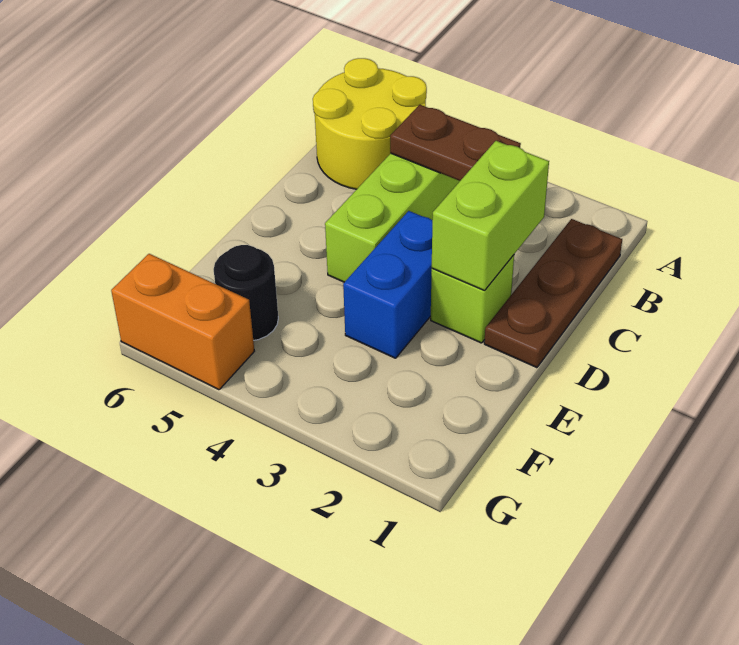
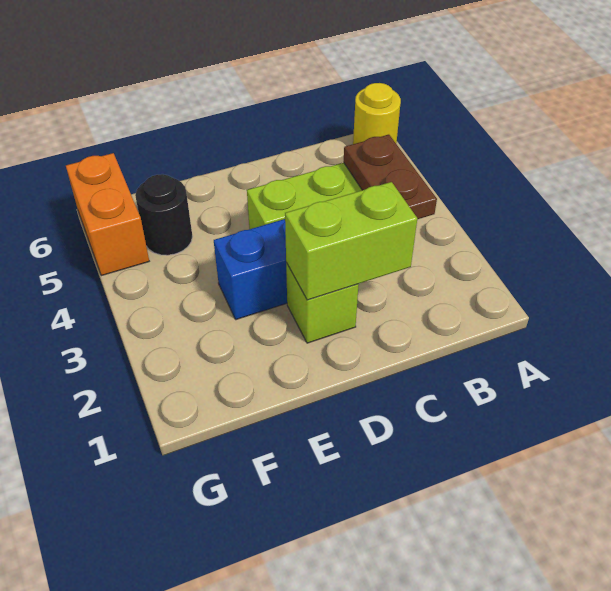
yellow round brick A5:B6 level 1 -> yellow round brick A6 level 1
brown plate B1:D1 level 1 -> none

